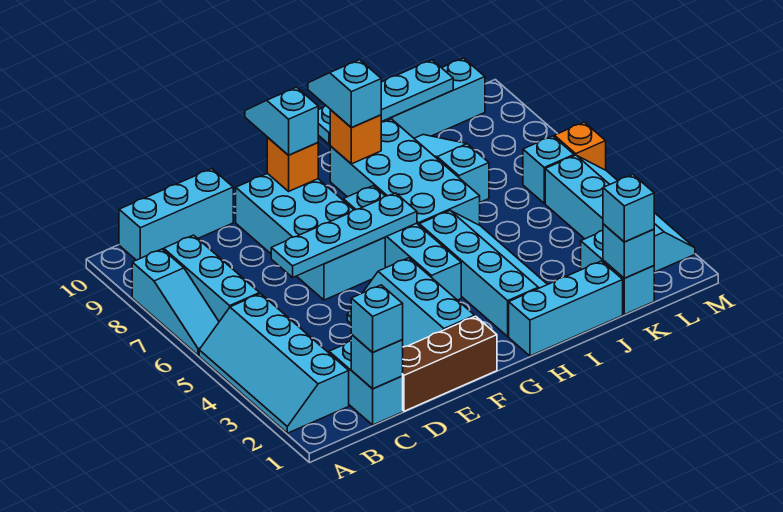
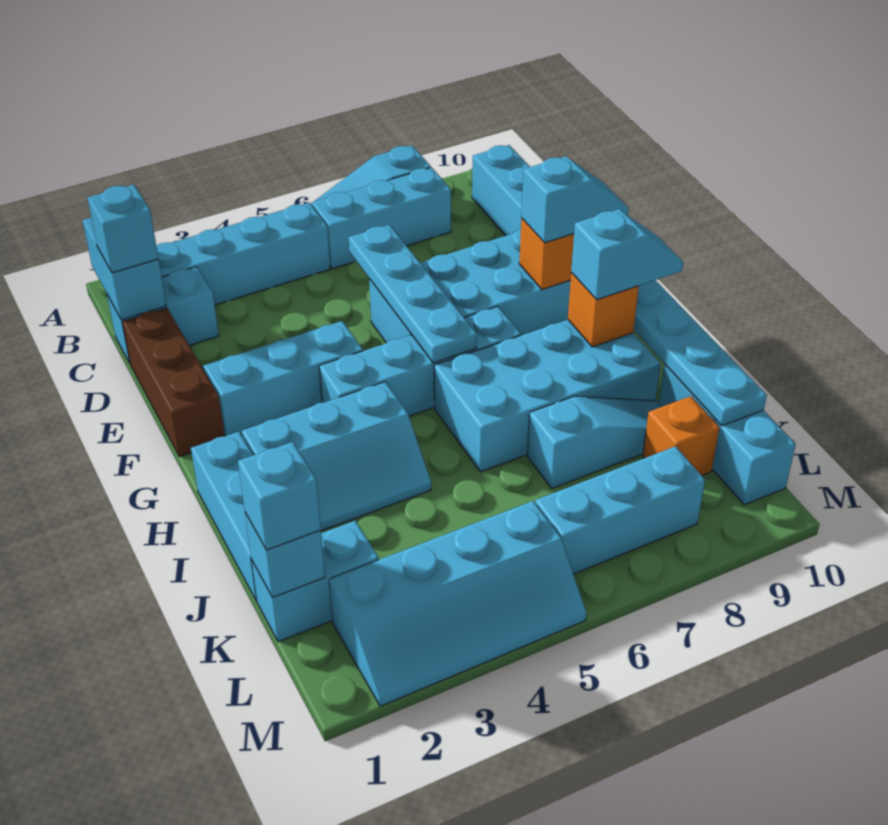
cyan brick C1 level 2 -> cyan brick B1:C1 level 2
cyan slope H2:I5 level 1 top H -> cyan slope H2:I4 level 1 top H
cyan brick L6 level 1 -> cyan brick L6:L8 level 1
orange brick M6 level 1 -> orange brick K9 level 1

